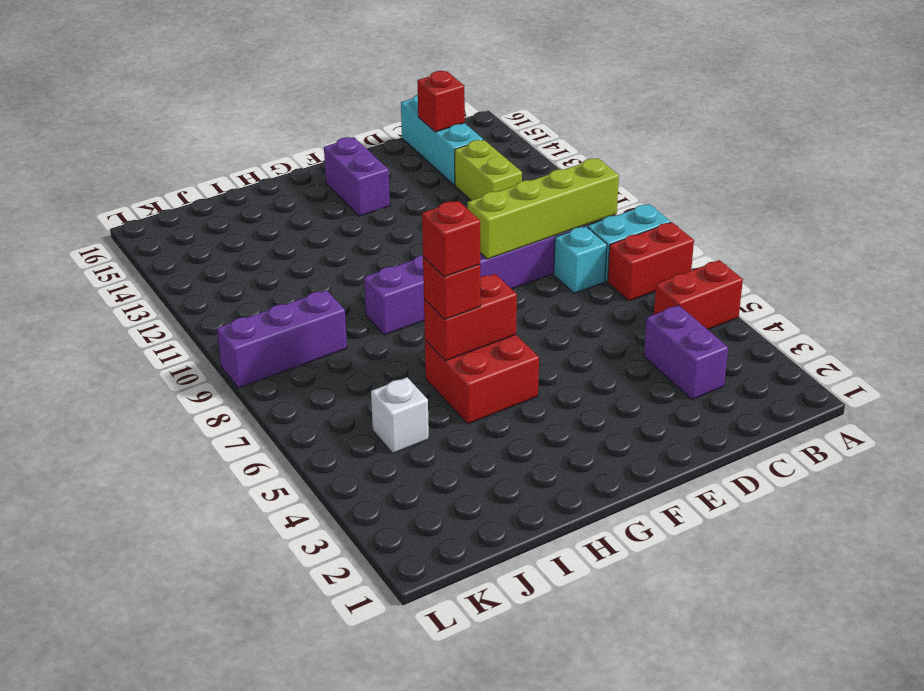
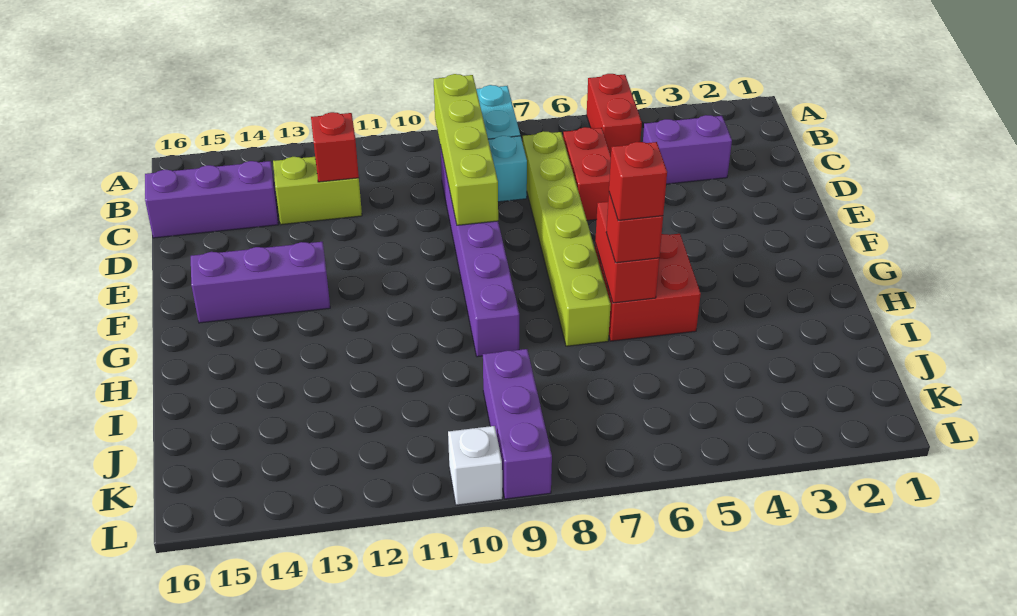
red brick A7:B7 level 1 -> red brick C6:D6 level 1
none -> lime brick C7:H7 level 1
cyan brick C14:C16 level 1 -> purple brick C14:C16 level 1
red brick C15 level 2 -> red brick C12 level 2
purple brick F14:F15 level 1 -> purple brick F13:F15 level 1
white brick J5 level 1 -> white brick L10 level 1

